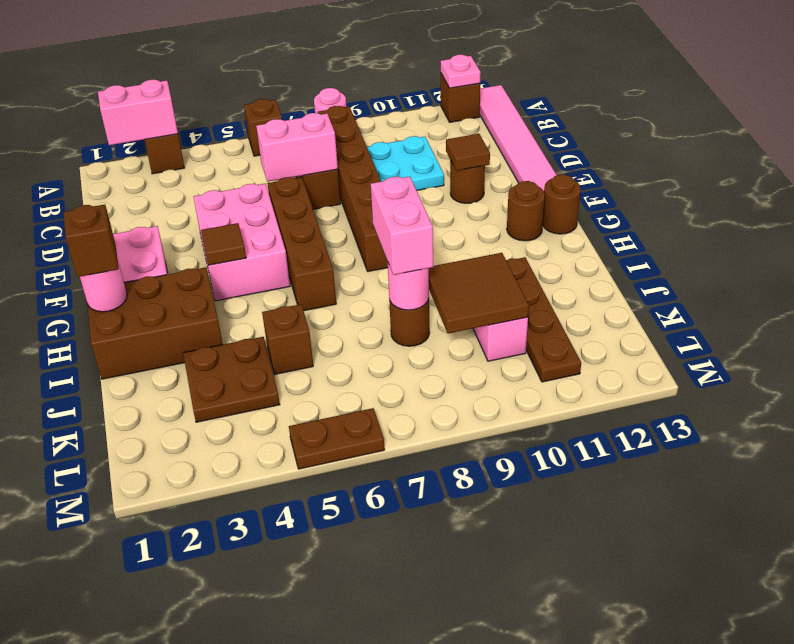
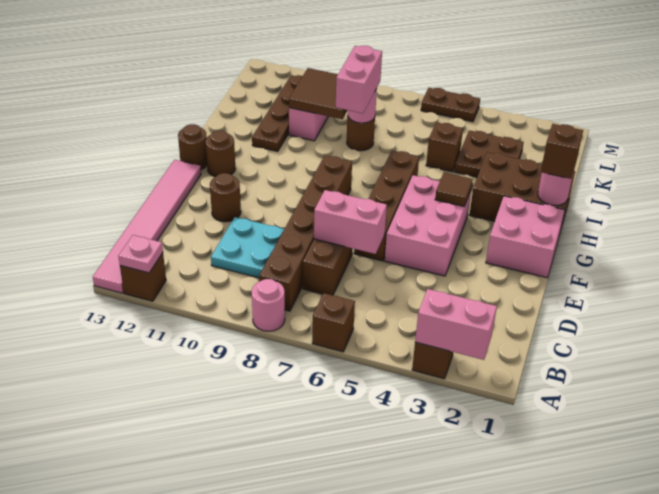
brown tile E11 level 2 -> none

